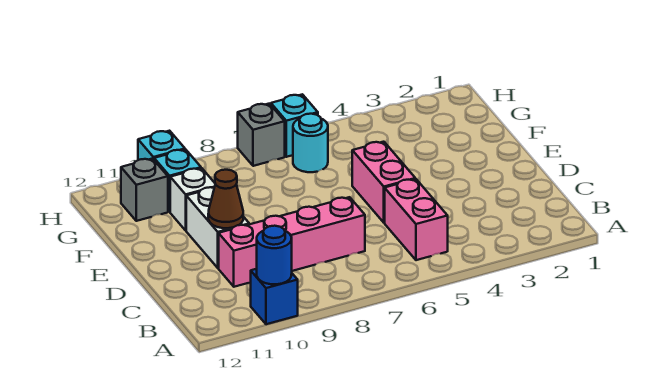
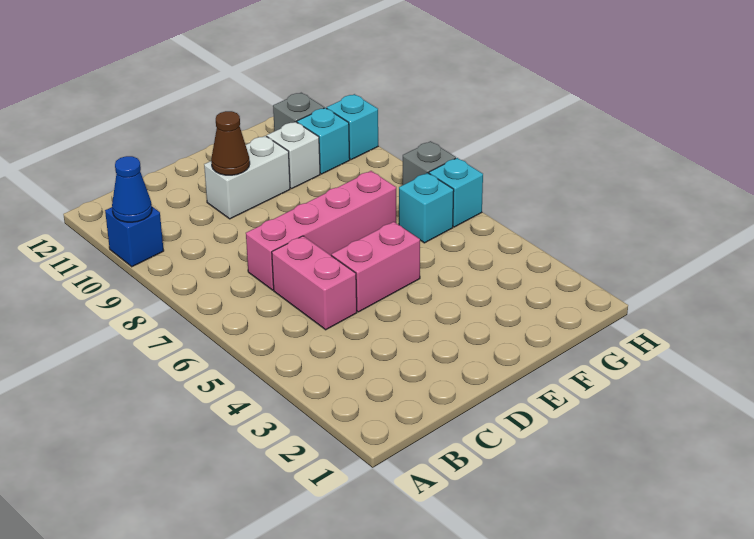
blue round brick A10 level 2 -> blue cone A10 level 2
pink brick B5:C5 level 1 -> pink brick C5:C6 level 1
pink brick C7:C10 level 1 -> pink brick C7:F7 level 1
cyan round brick G6 level 1 -> cyan brick G6 level 1

